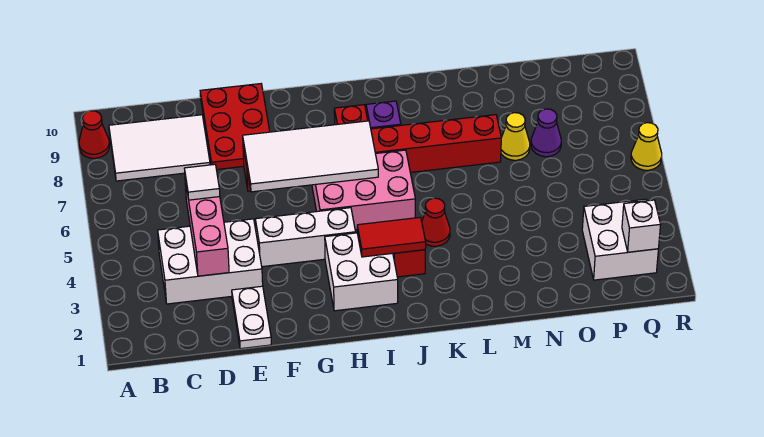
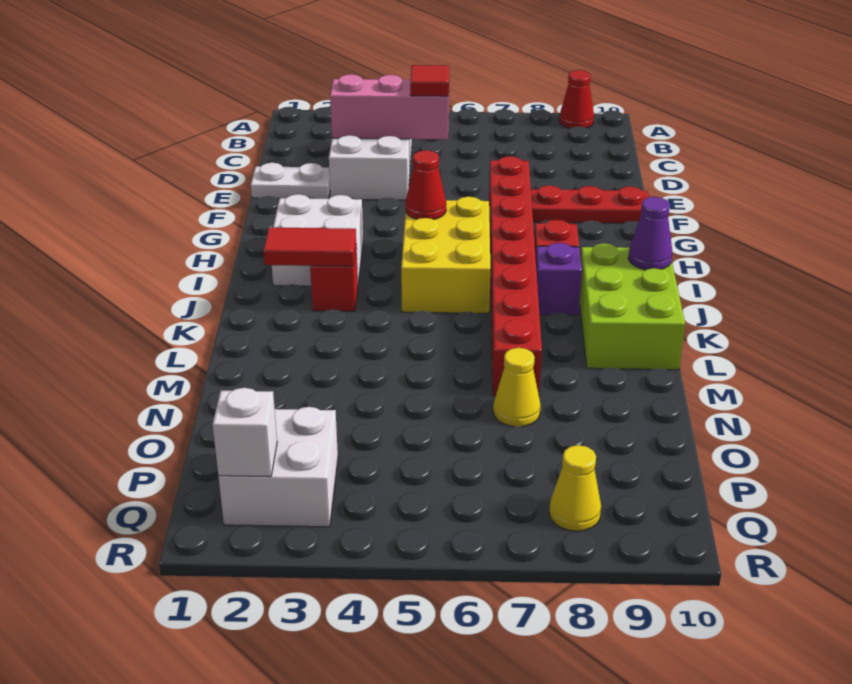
white tile B8:D9 level 1 -> none
white tile D5 level 3 -> red tile D5 level 3
red plate E8:F10 level 1 -> red plate F8:F10 level 1
white brick F4:H4 level 1 -> none
white tile F6:I7 level 2 -> none
pink brick H5:J6 level 1 -> yellow brick H5:J6 level 1
red tile I3:J3 level 2 -> red tile J2:J3 level 2
none -> lime brick J9:L10 level 1
red cone K4 level 1 -> red cone H5 level 2
purple cone O7 level 1 -> purple cone J10 level 2
yellow cone R6 level 1 -> yellow cone Q8 level 1

